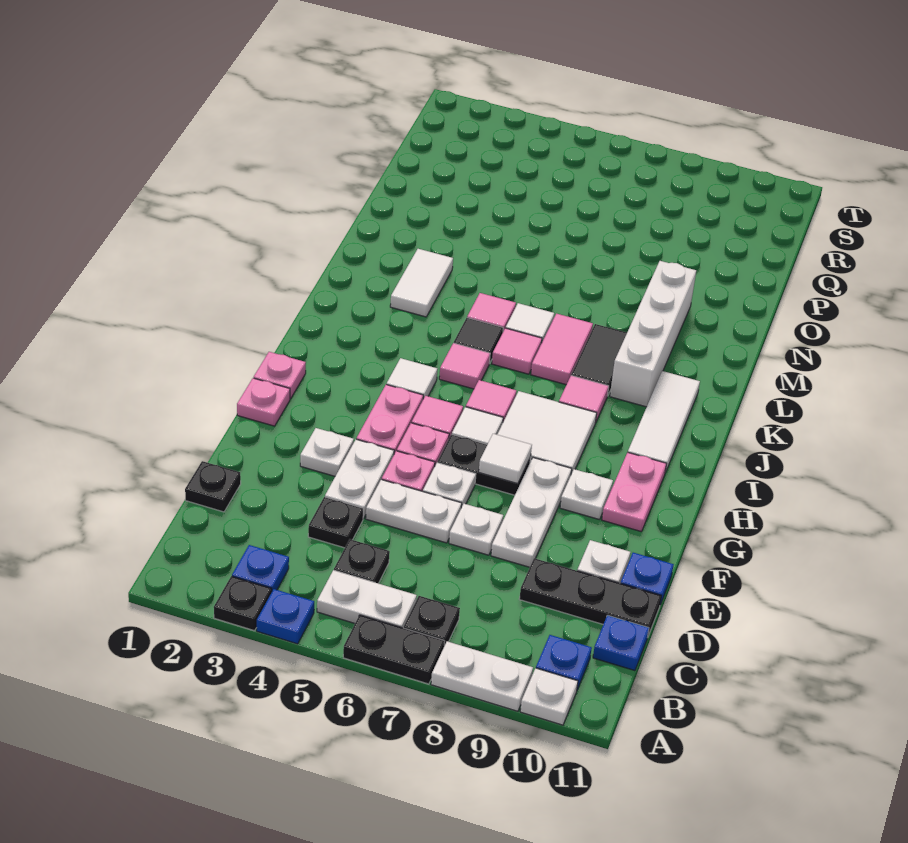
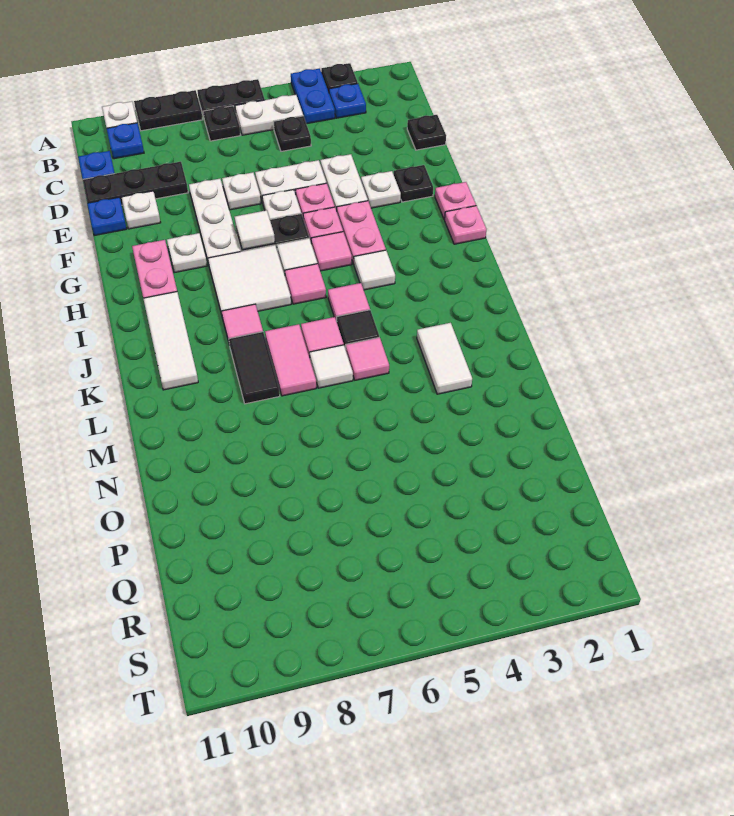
blue plate A4 level 1 -> blue plate A4:B4 level 1
white plate A8:A9 level 1 -> black plate A8:A9 level 1
black plate D4 level 1 -> black plate F2 level 1
white brick K9:N9 level 1 -> none

